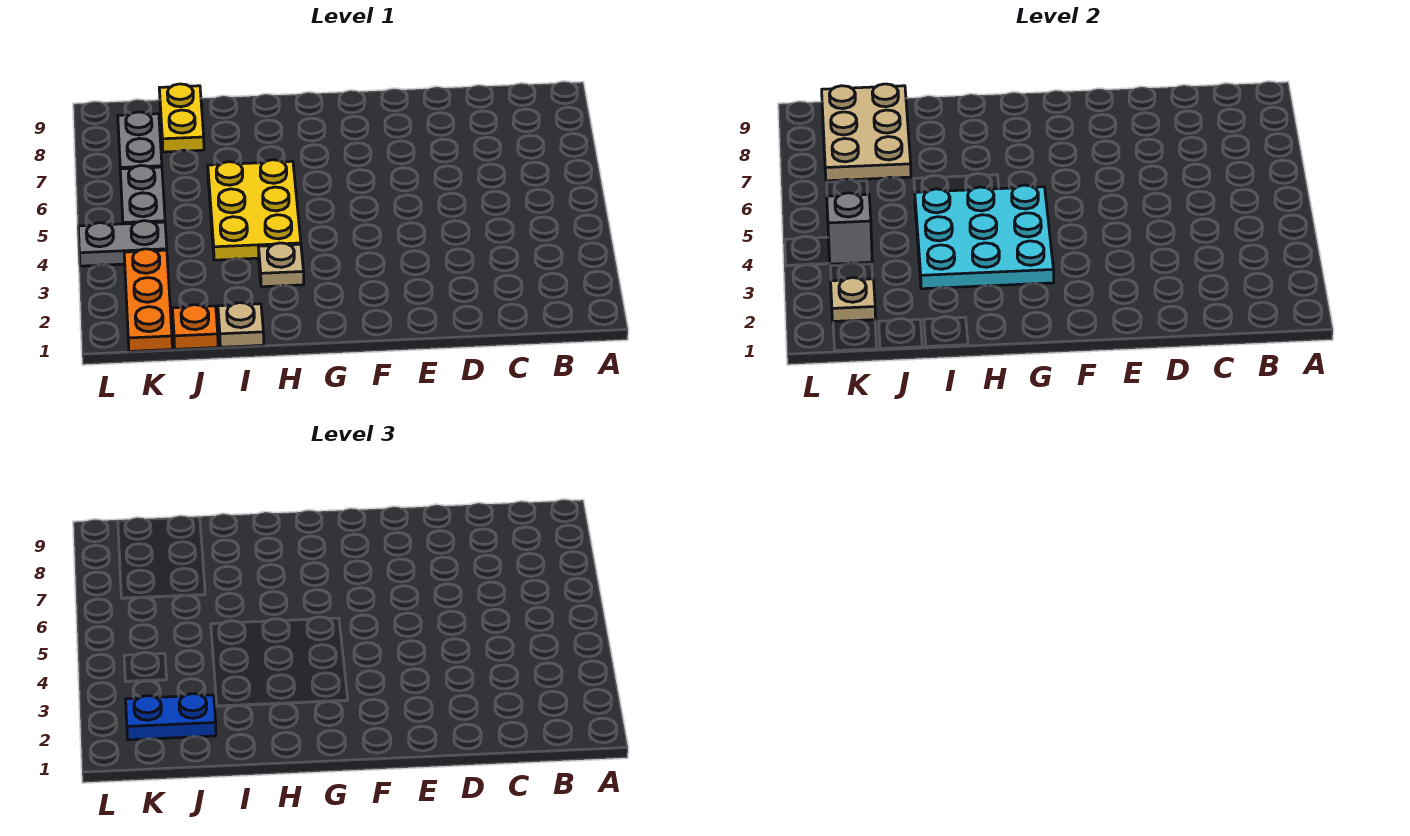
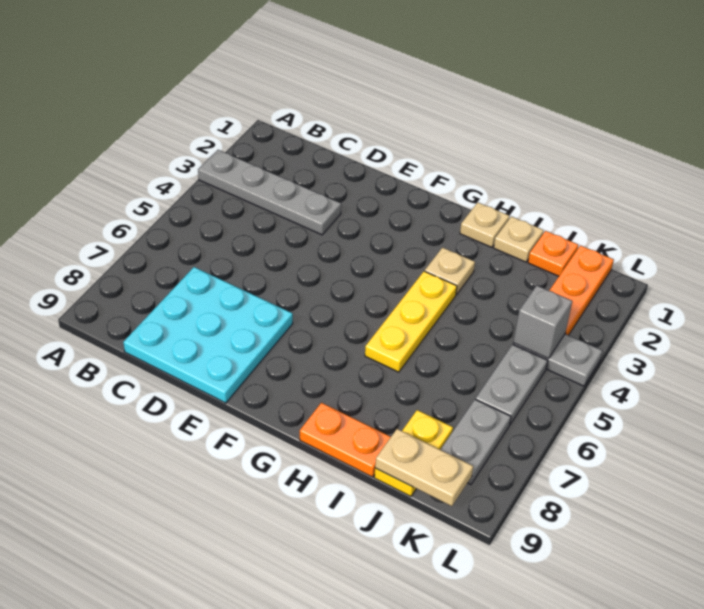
none -> grey plate A3:D3 level 1
cyan plate G3:I5 level 2 -> cyan plate C7:E9 level 1
yellow plate H4:I6 level 1 -> yellow plate H4:H6 level 1
none -> orange plate H9:I9 level 1
blue plate J2:K2 level 3 -> none
tan plate J7:K9 level 2 -> tan plate J9:K9 level 2
tan plate K2 level 2 -> tan plate H1 level 1

